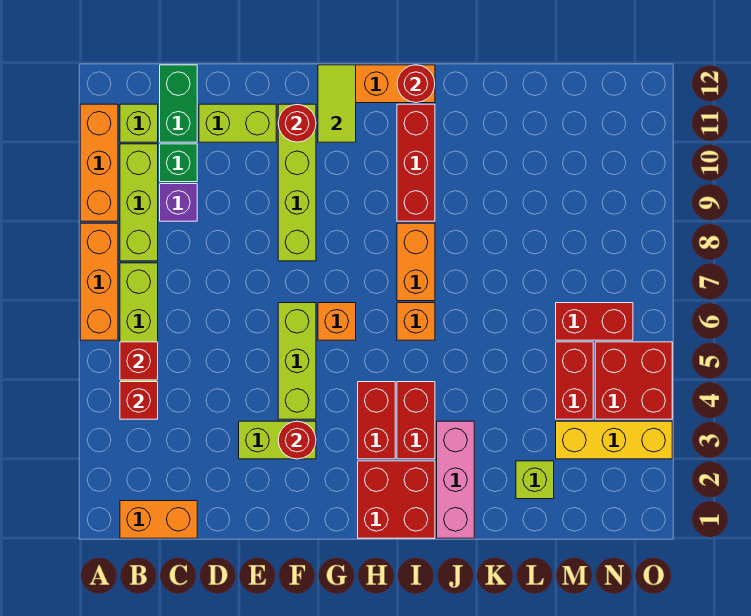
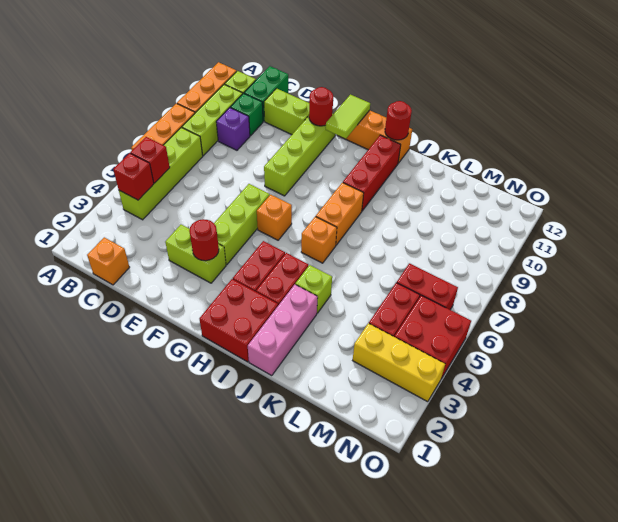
orange brick B1:C1 level 1 -> orange brick C1 level 1
lime brick L2 level 1 -> lime brick J4 level 1

